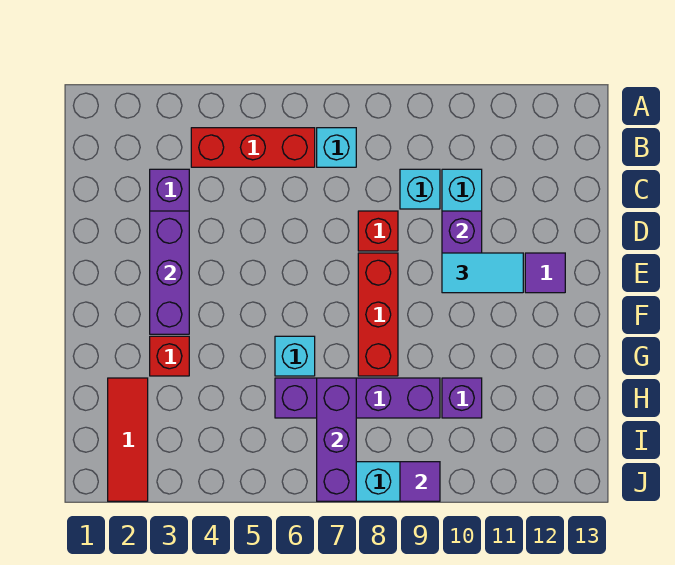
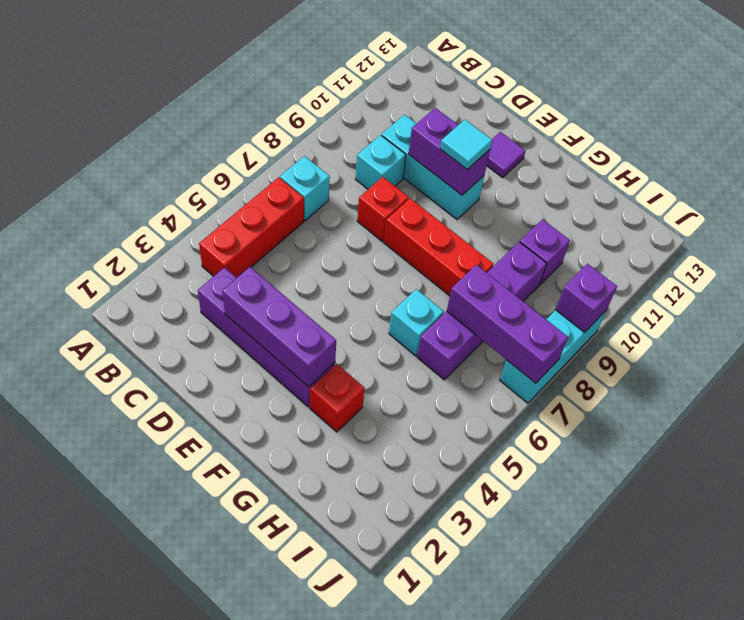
cyan tile E10:E11 level 3 -> cyan tile E10 level 3
red tile H2:J2 level 1 -> none
purple tile J9 level 2 -> purple brick J9 level 2

